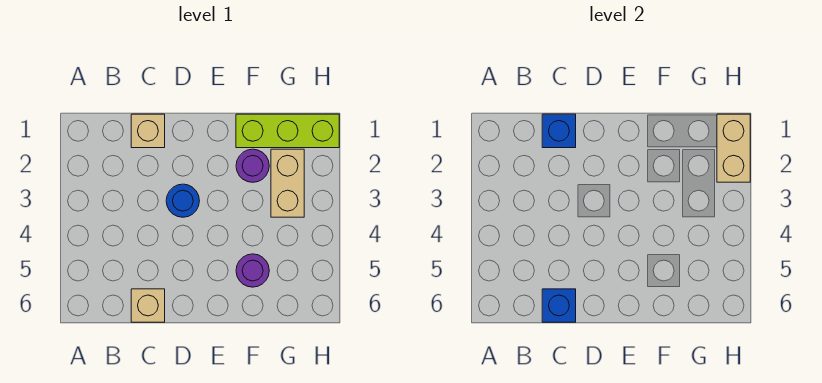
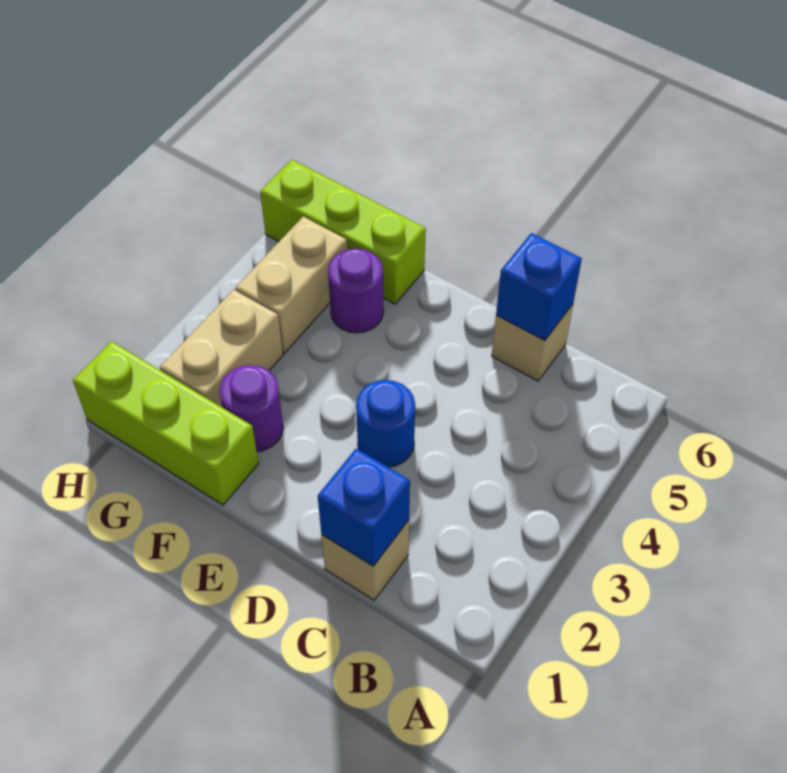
none -> lime brick F6:H6 level 1
tan brick H1:H2 level 2 -> tan brick G4:G5 level 1

